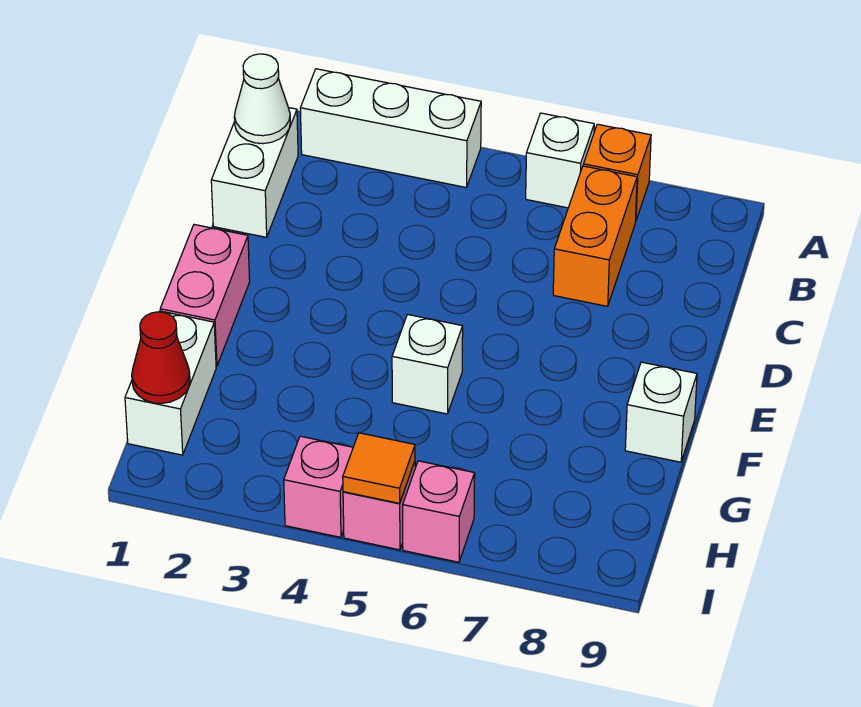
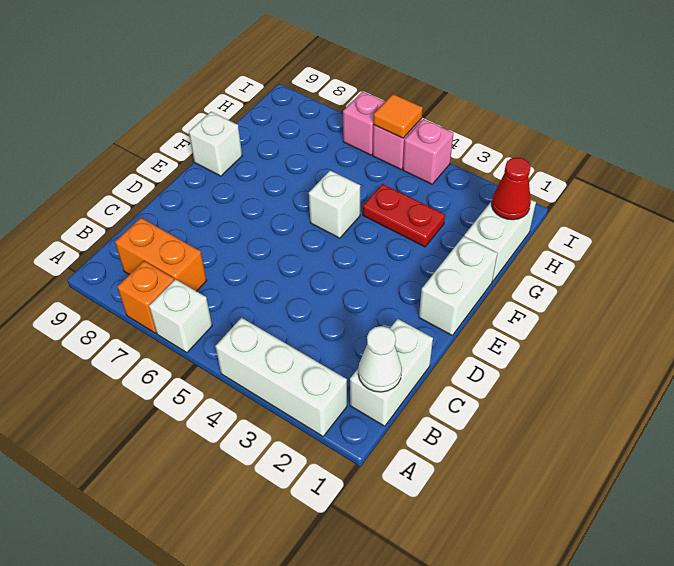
orange brick B7:C7 level 1 -> orange brick B7:B8 level 1
pink brick E1:F1 level 1 -> white brick E1:F1 level 1
none -> red plate G3:G4 level 1

